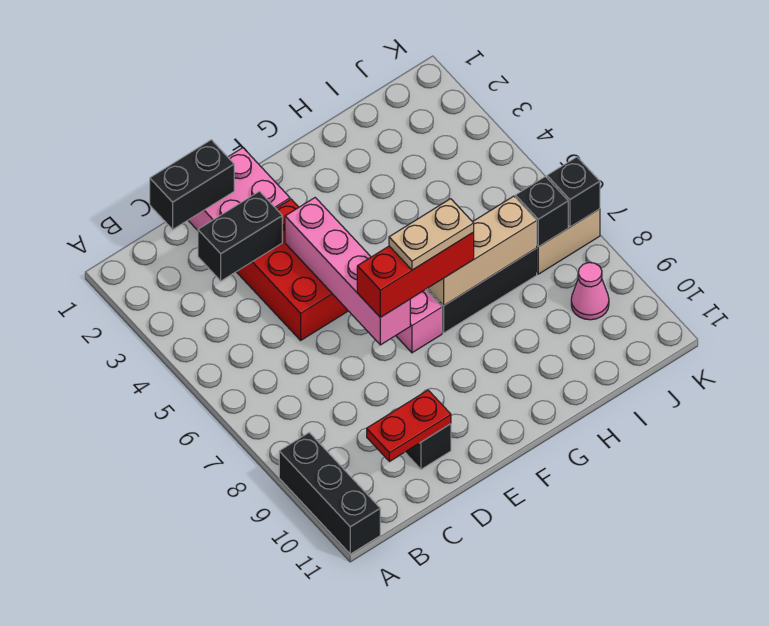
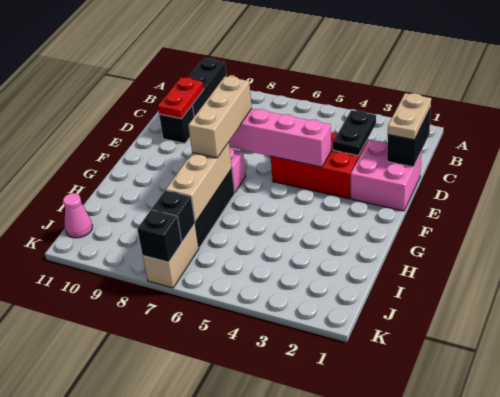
black brick A9:A11 level 1 -> black brick A10:C10 level 1
black brick C3:D3 level 2 -> black plate C3:D3 level 2
red brick E7:G7 level 3 -> tan brick E7:G7 level 3
tan plate F7:G7 level 4 -> tan plate C1:D1 level 3
pink cone J9 level 1 -> pink cone J11 level 1

